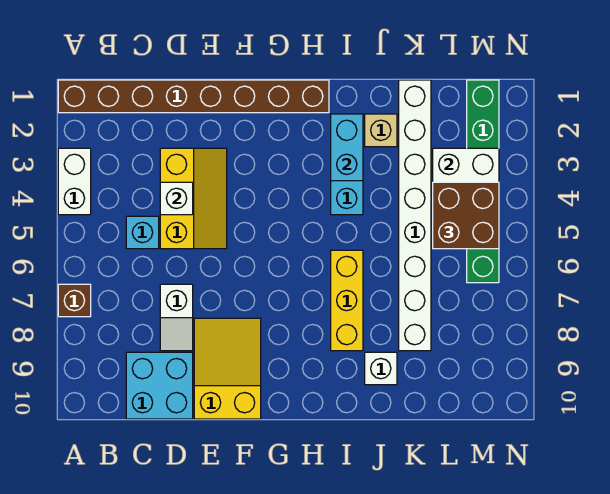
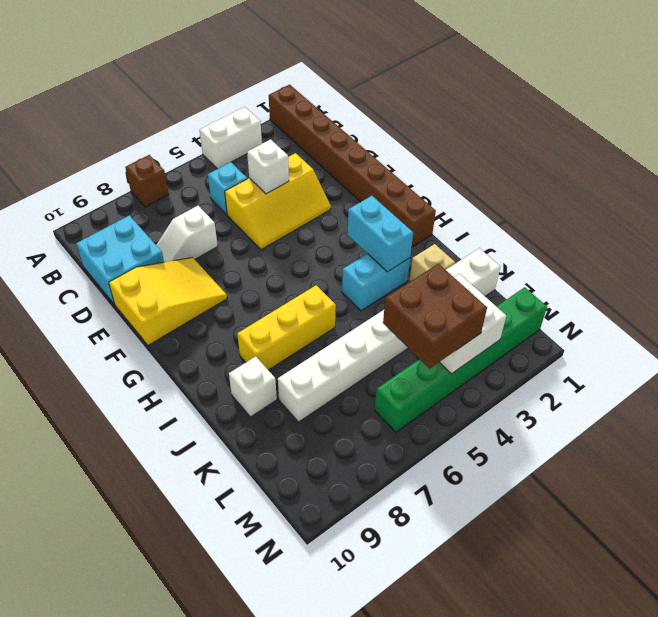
cyan brick I2:I3 level 2 -> cyan brick H3:I3 level 2

